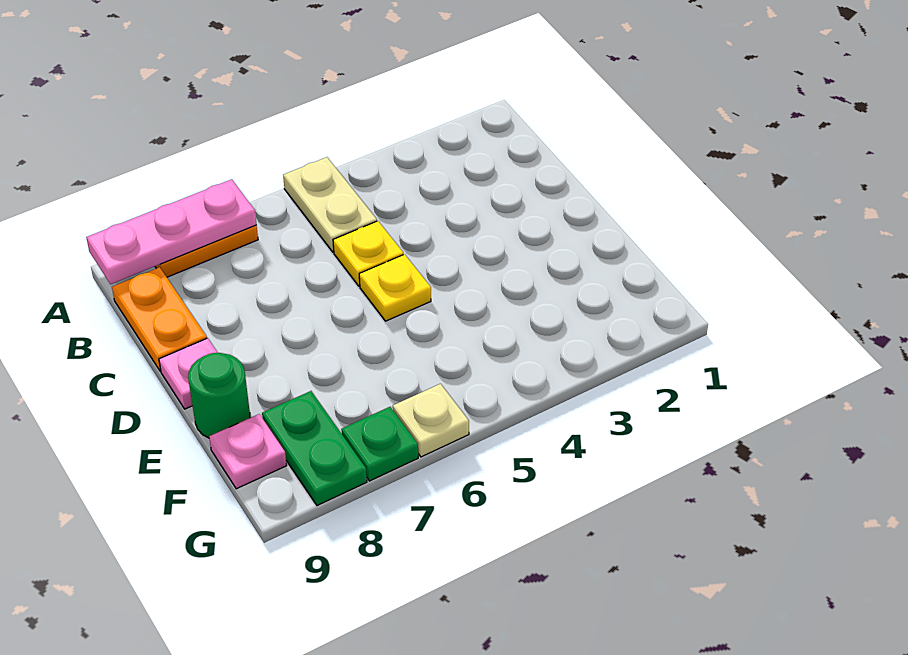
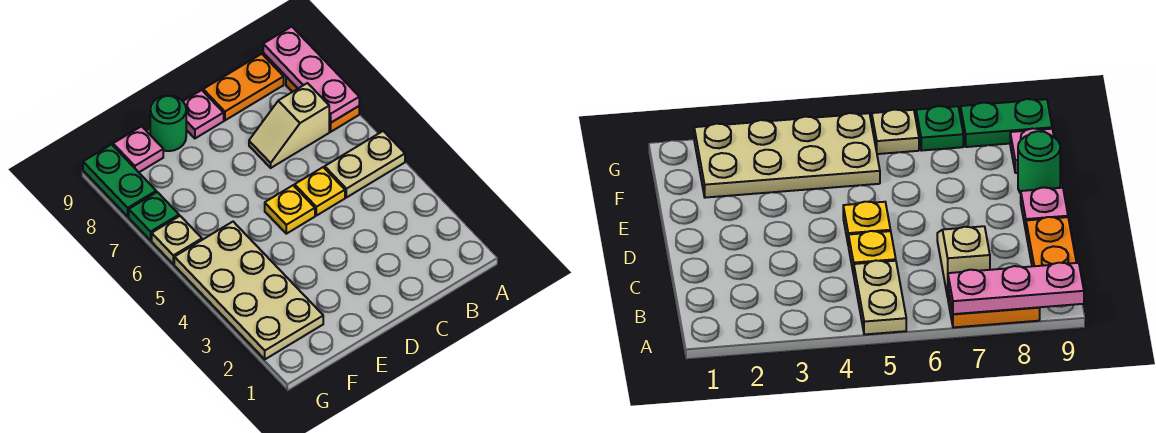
none -> tan slope B7:C7 level 1 top B
none -> tan plate F2:G5 level 1
green plate F8:G8 level 1 -> green plate G8:G9 level 1

